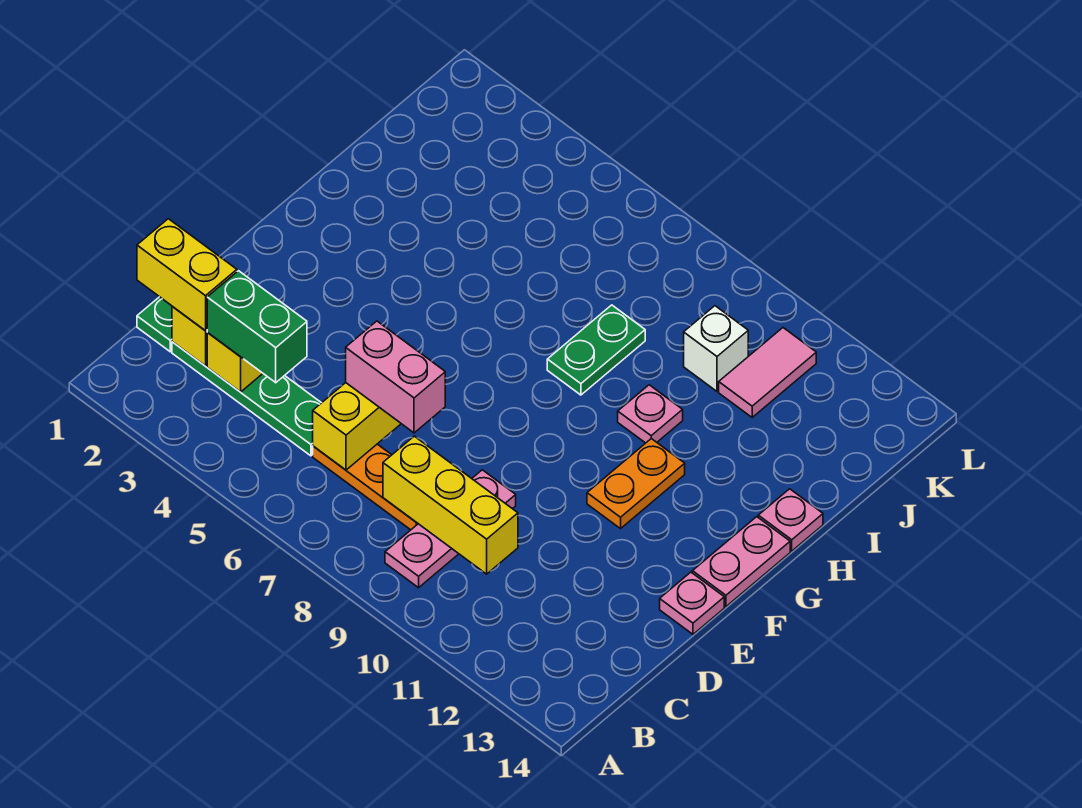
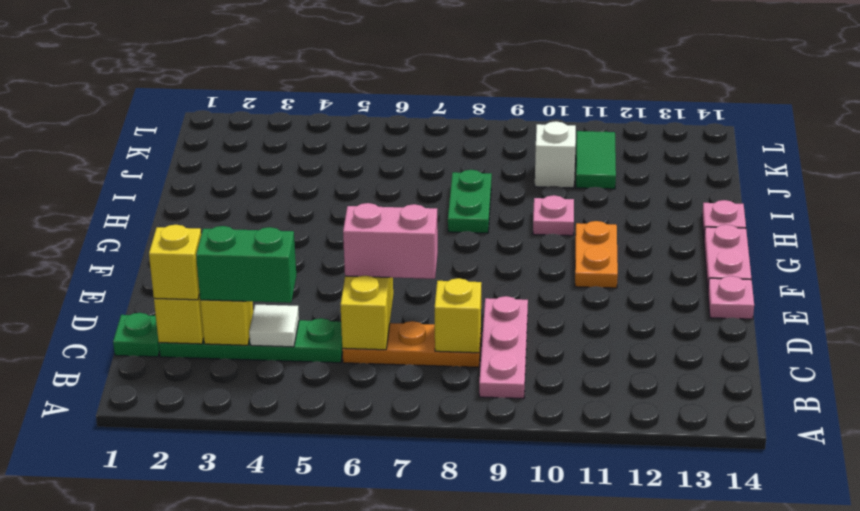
yellow brick C1:C2 level 3 -> yellow brick C2 level 3
none -> white tile C4 level 2
yellow brick C8:C10 level 2 -> yellow brick C8 level 2
pink tile J11:K11 level 1 -> green tile J11:K11 level 1

